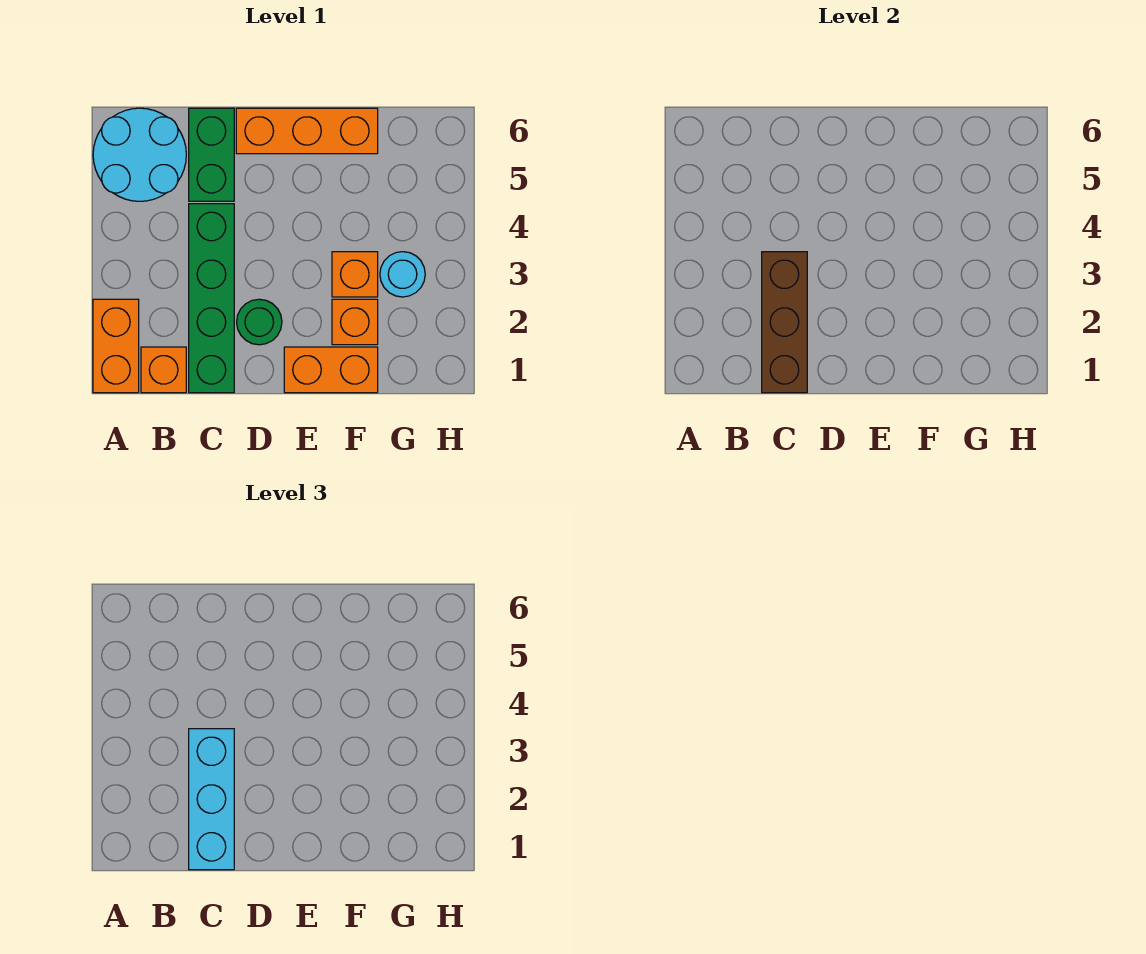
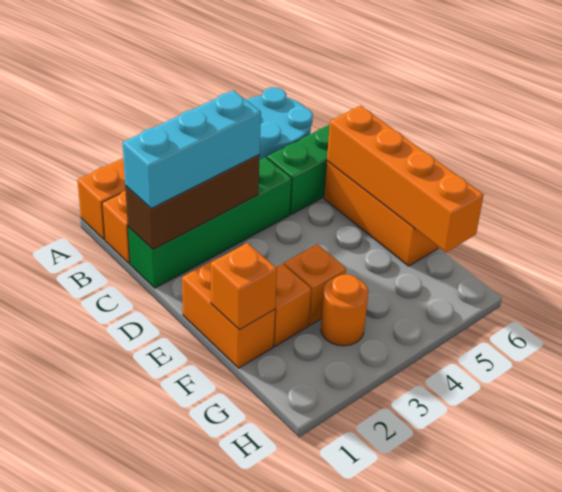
green round brick D2 level 1 -> none
none -> orange brick D6:G6 level 2
none -> orange brick F1 level 2
cyan round brick G3 level 1 -> orange round brick G3 level 1

